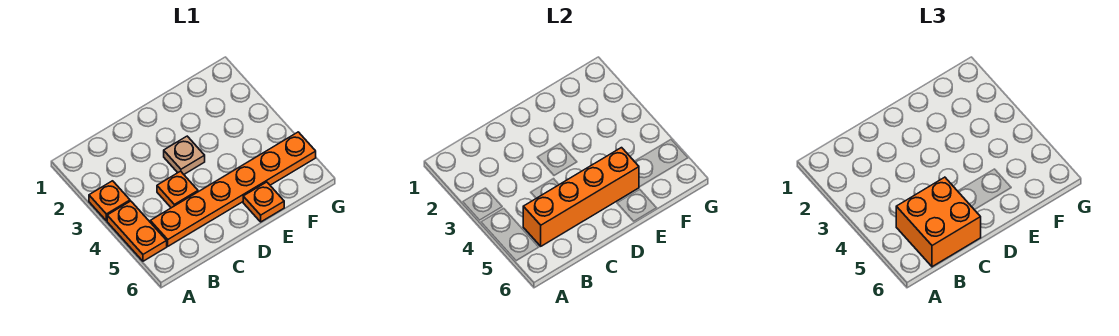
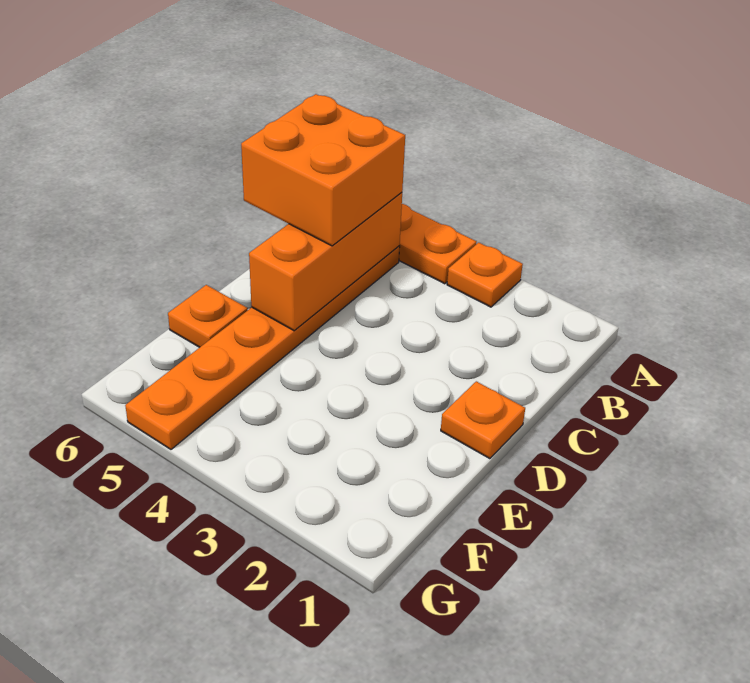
orange brick B5:E5 level 2 -> orange brick B5:D5 level 2
orange plate C4 level 1 -> orange plate D1 level 1
tan plate D3 level 1 -> none

